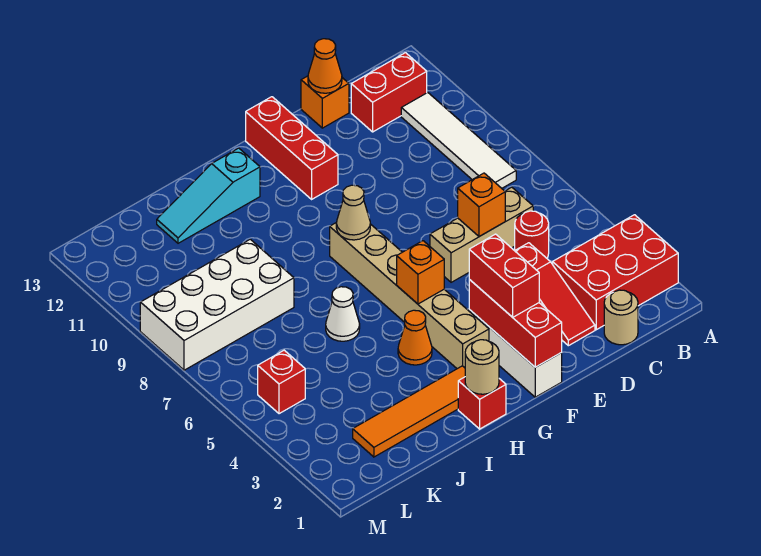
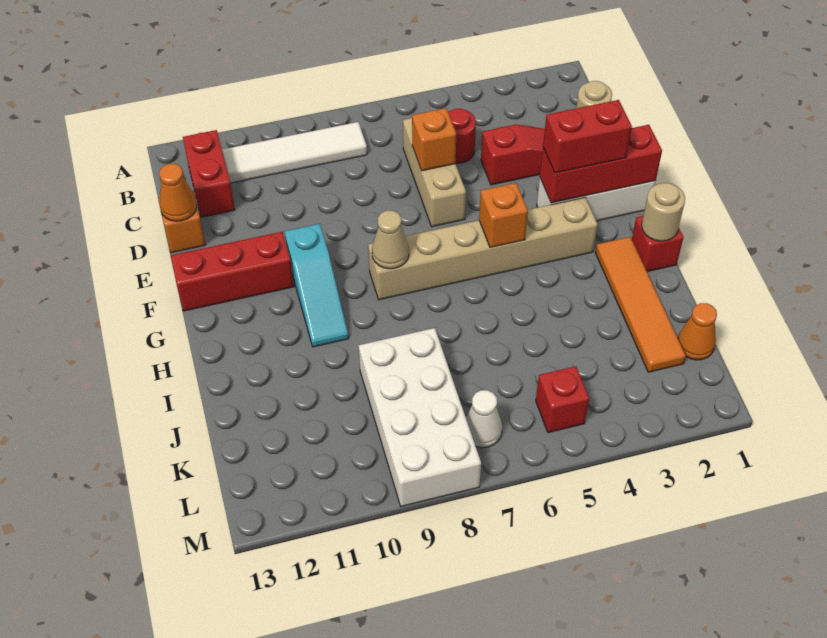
red brick A2:C3 level 1 -> none
orange cone H4 level 1 -> orange cone K1 level 1
cyan slope H12:J12 level 1 top H -> cyan slope F10:H10 level 1 top F
white cone I6 level 1 -> white cone L7 level 1

